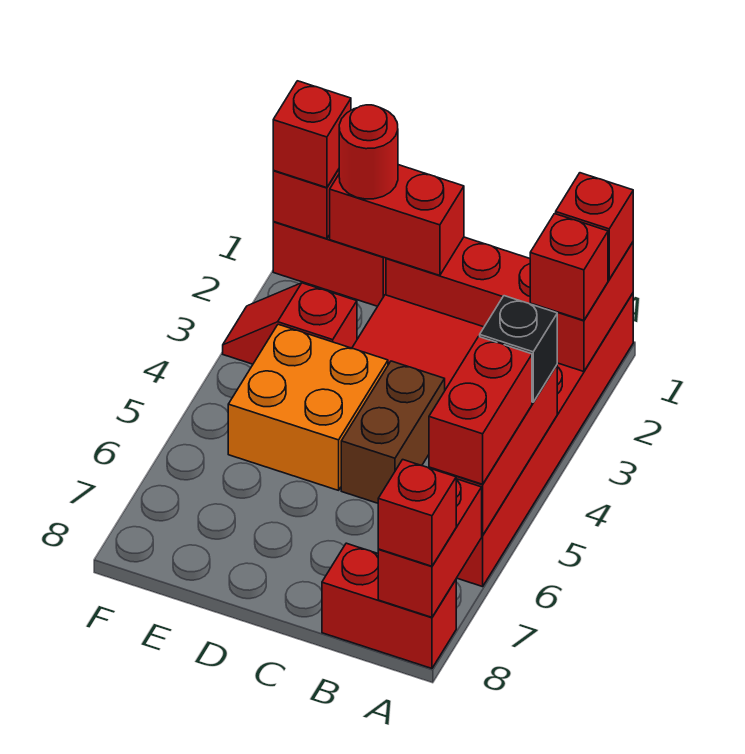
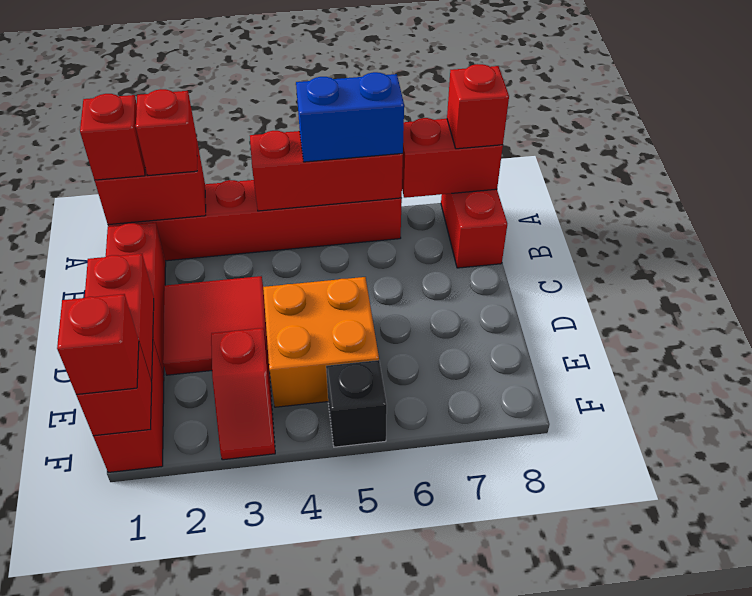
black brick A4 level 3 -> black brick F5 level 1
red brick A5:A6 level 3 -> blue brick A5:A6 level 3
brown brick C4:C5 level 1 -> none
red round brick E1 level 3 -> none

